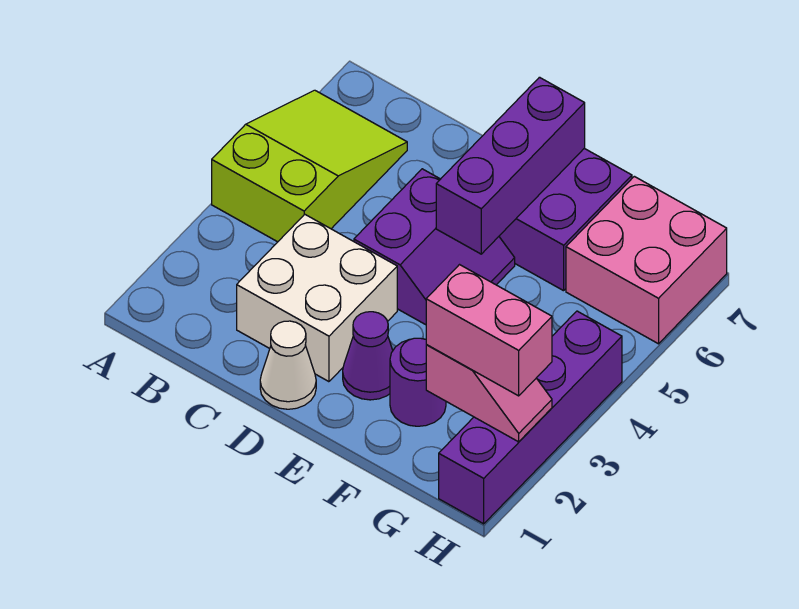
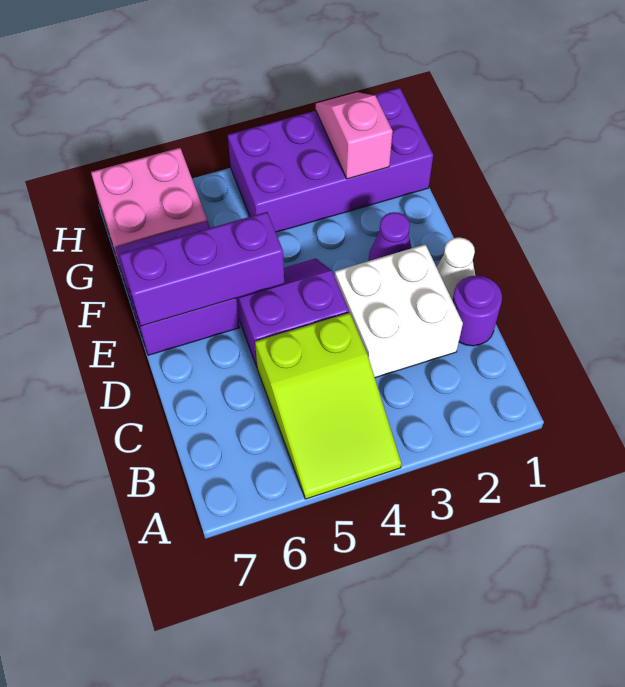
lime slope A4:B6 level 1 top 4 -> lime slope A4:C5 level 1 top C
purple round brick F2 level 1 -> purple round brick C1 level 1
pink brick G2:H2 level 3 -> none
purple brick H1:H4 level 1 -> purple brick G1:H4 level 1

